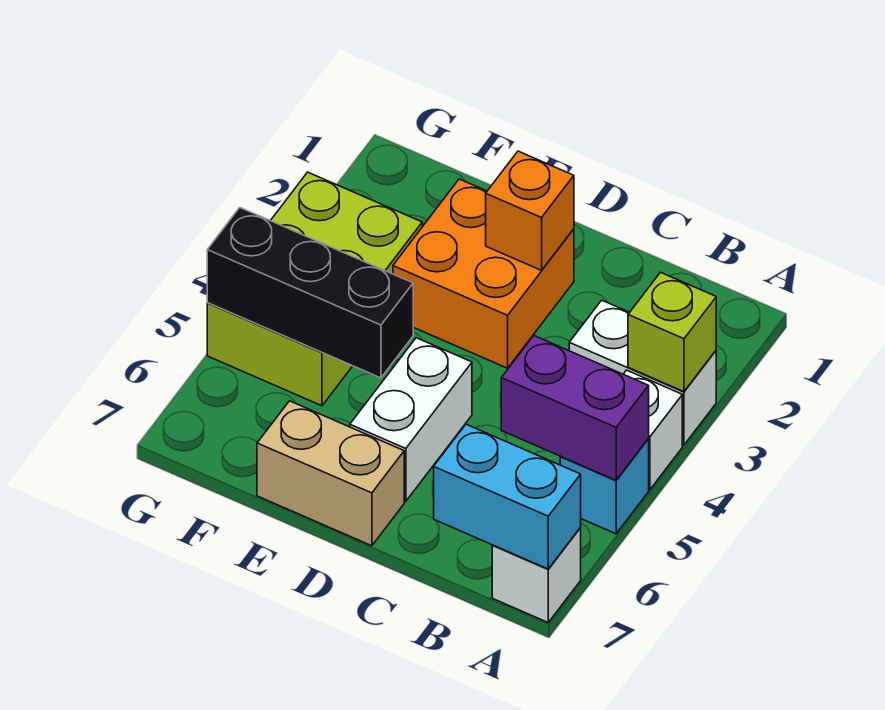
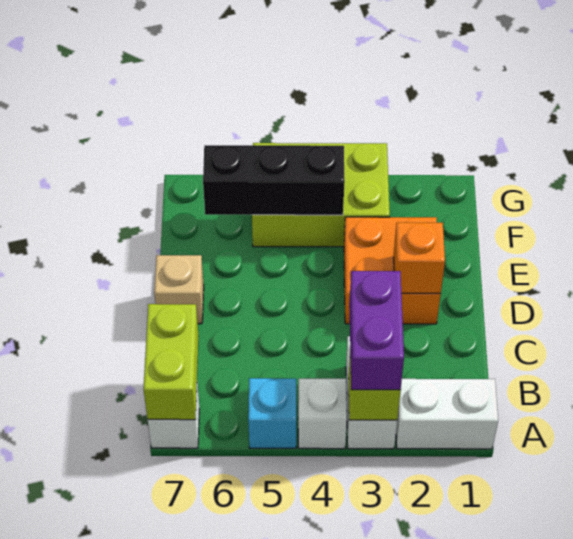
purple brick A5:B5 level 2 -> purple brick A3:B3 level 3
cyan brick A7:B7 level 2 -> lime brick A7:B7 level 2
white brick D5:D6 level 1 -> white brick A1:A2 level 1
tan brick D7:E7 level 1 -> tan brick D7 level 1
black brick E5:G5 level 2 -> black brick F4:F6 level 2

